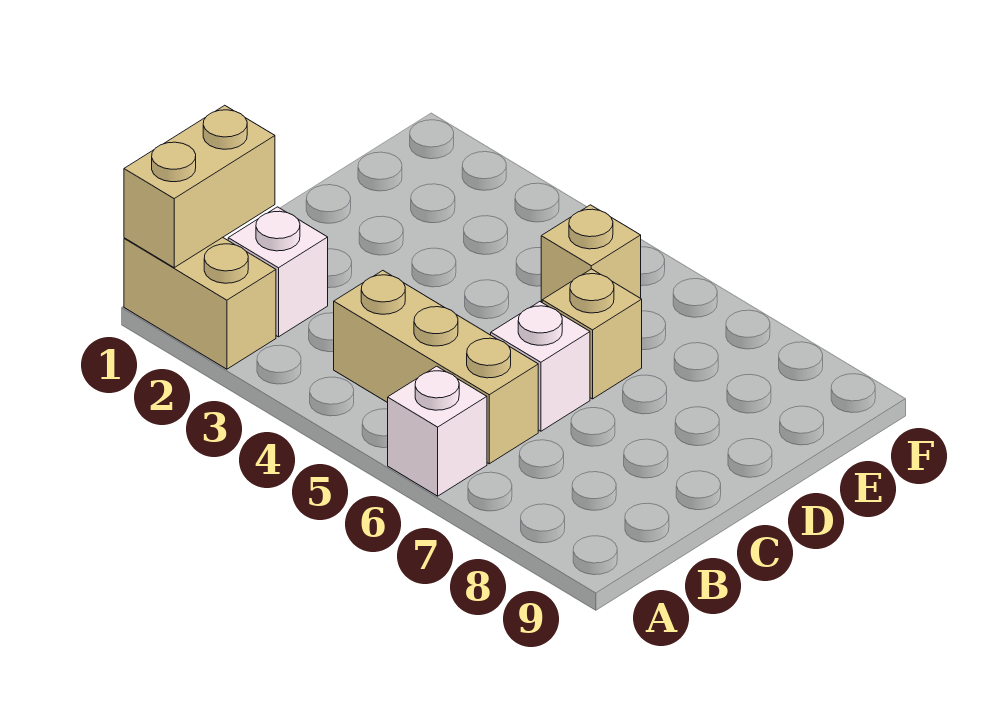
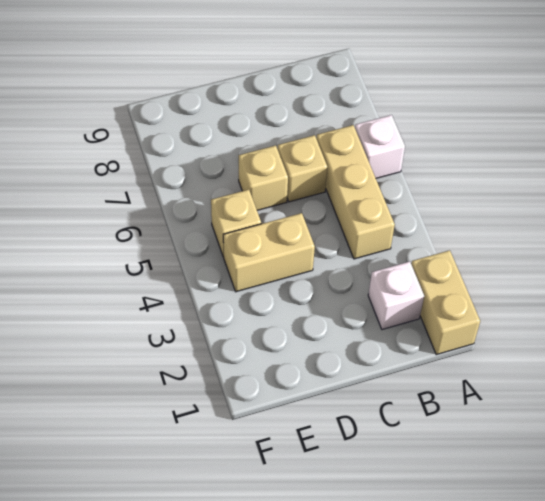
tan brick A1:B1 level 2 -> tan brick D4:E4 level 1
white brick C6 level 1 -> tan brick C6 level 1

